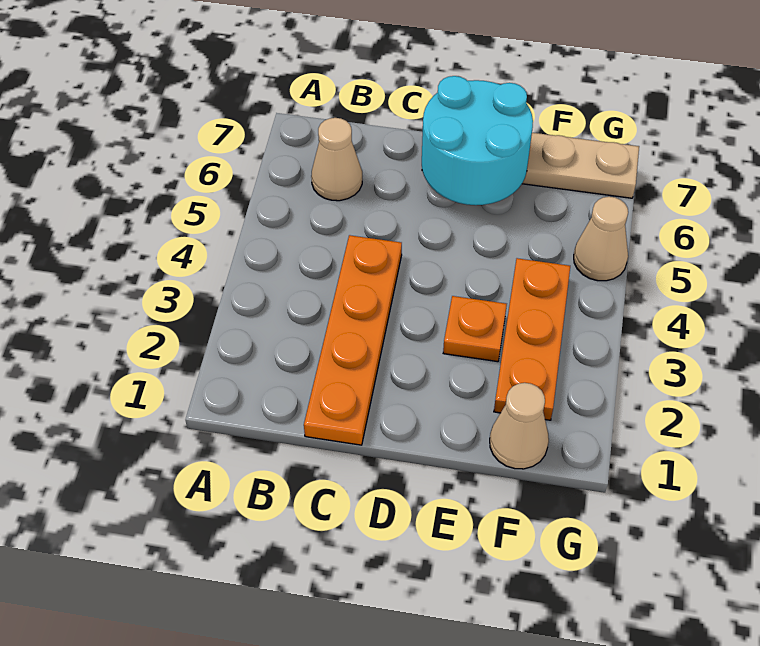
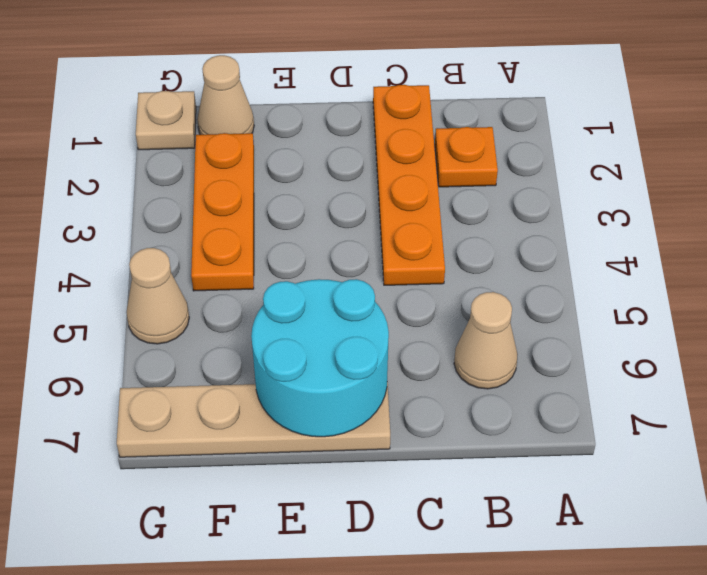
orange plate E3 level 1 -> orange plate B2 level 1
none -> tan plate G1 level 1

